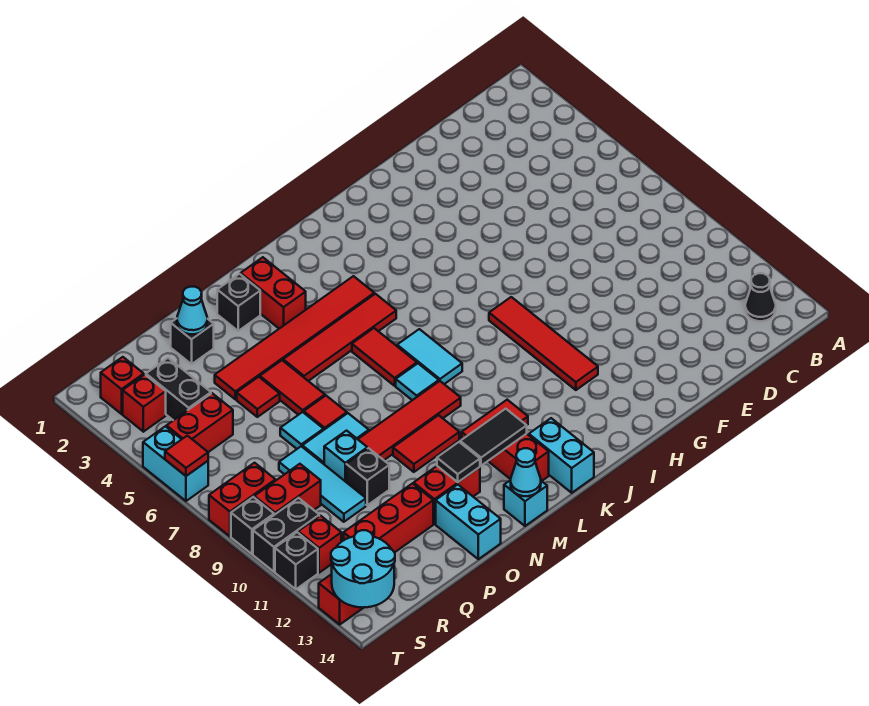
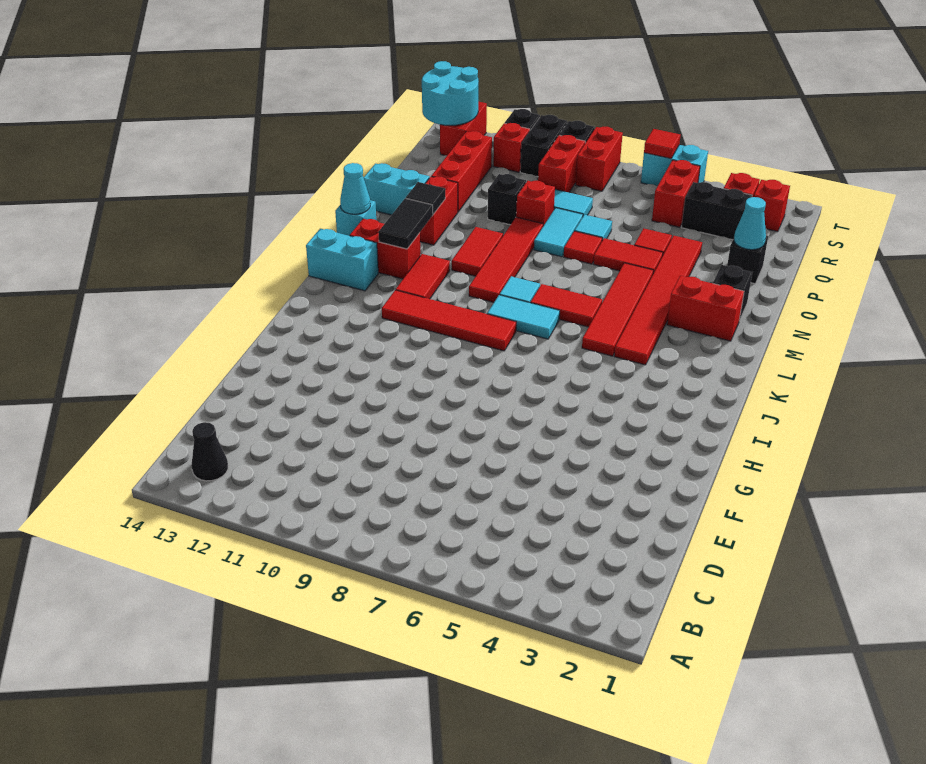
red tile H8:H11 level 1 -> red tile J8:J11 level 1
cyan brick P9 level 1 -> red brick P9 level 1

